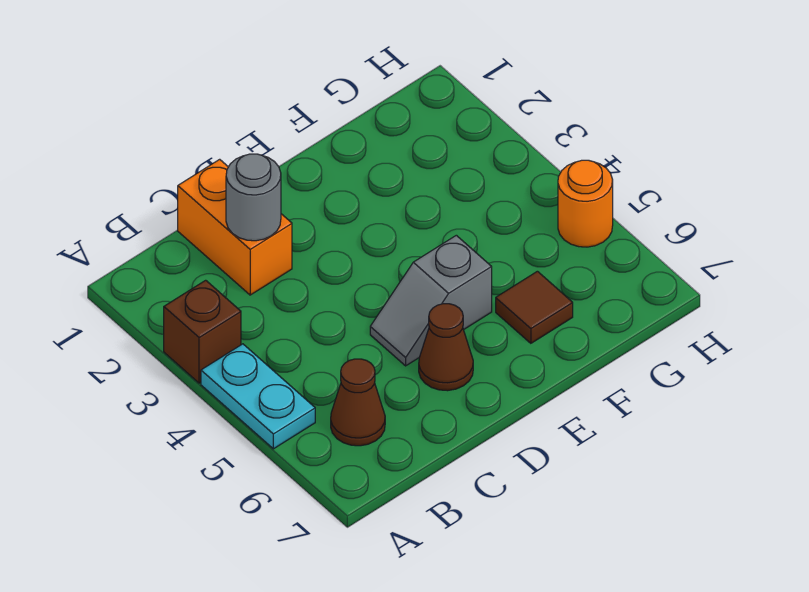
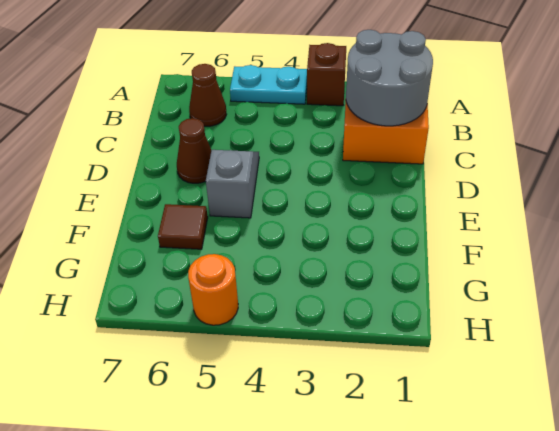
grey round brick C2 level 2 -> grey round brick B1:C2 level 2

